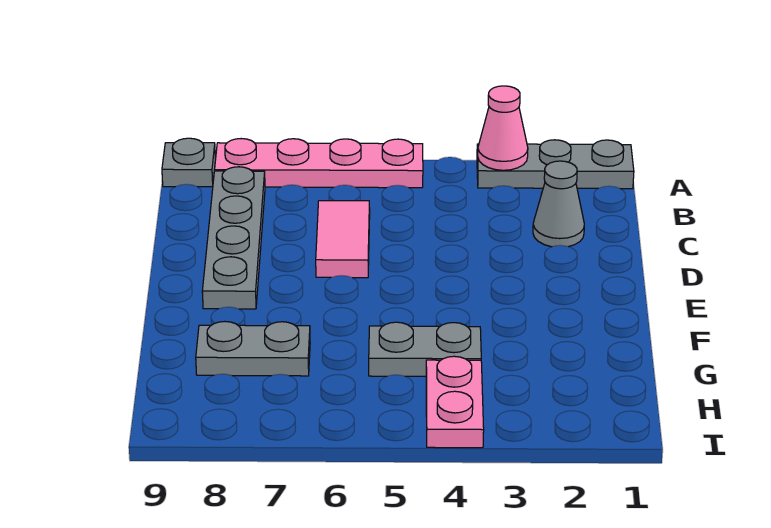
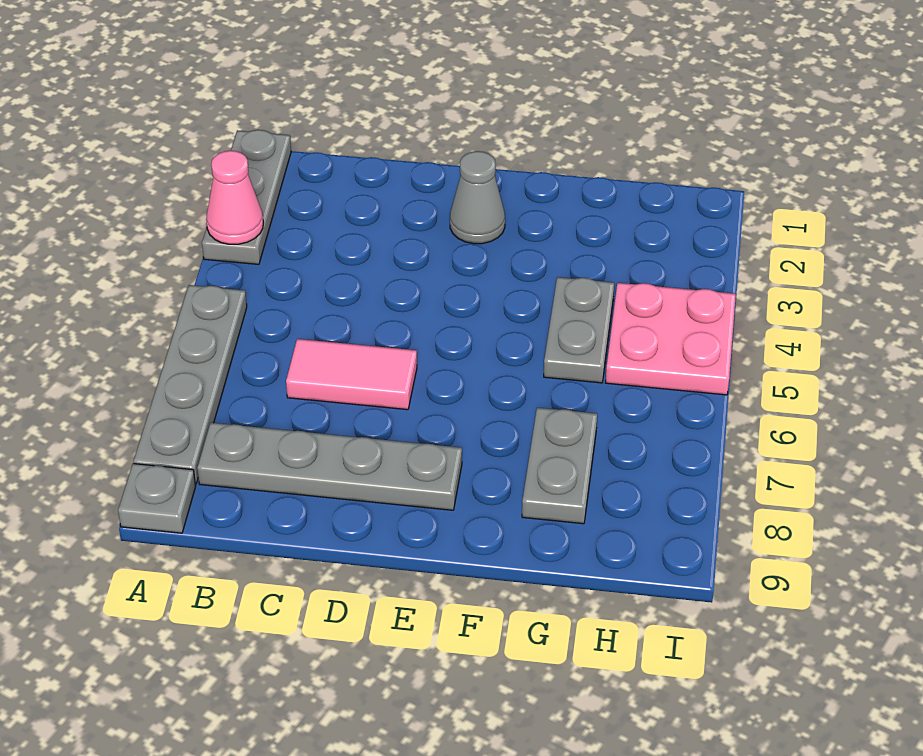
pink plate A5:A8 level 1 -> grey plate A5:A8 level 1
grey cone C2 level 1 -> grey cone E2 level 1
pink plate H4:I4 level 1 -> pink plate H4:I5 level 1

